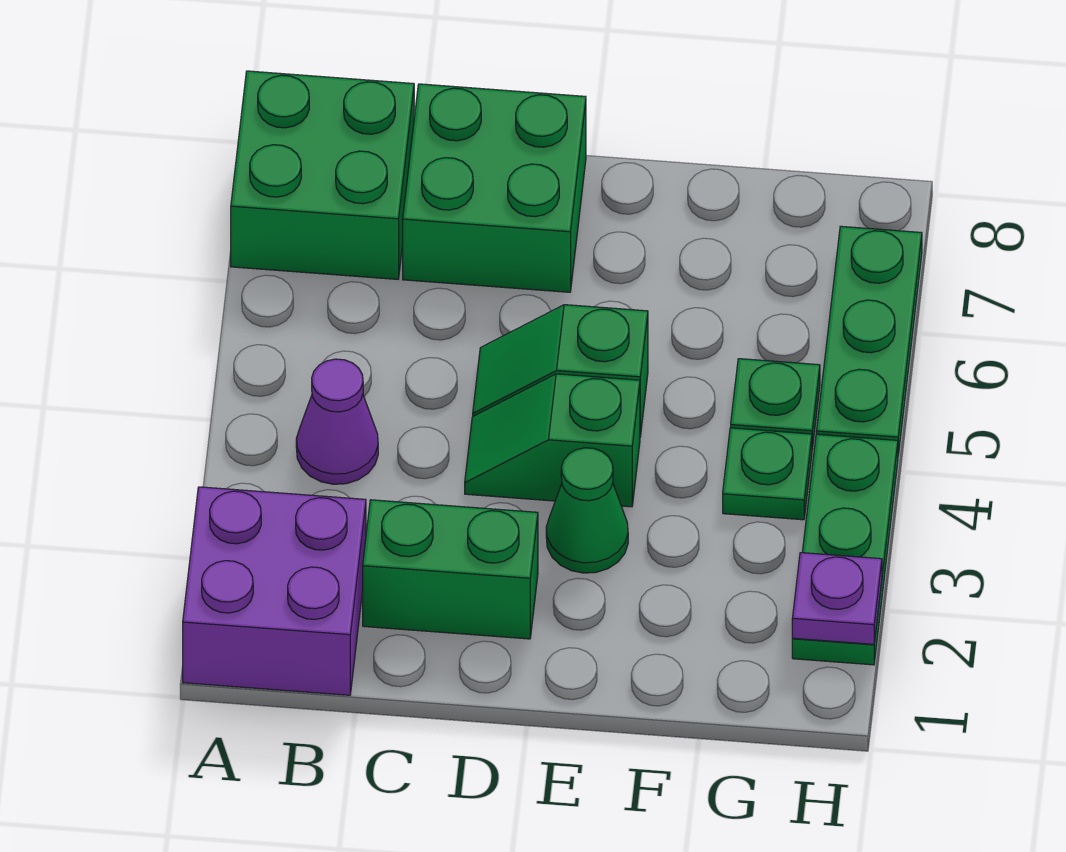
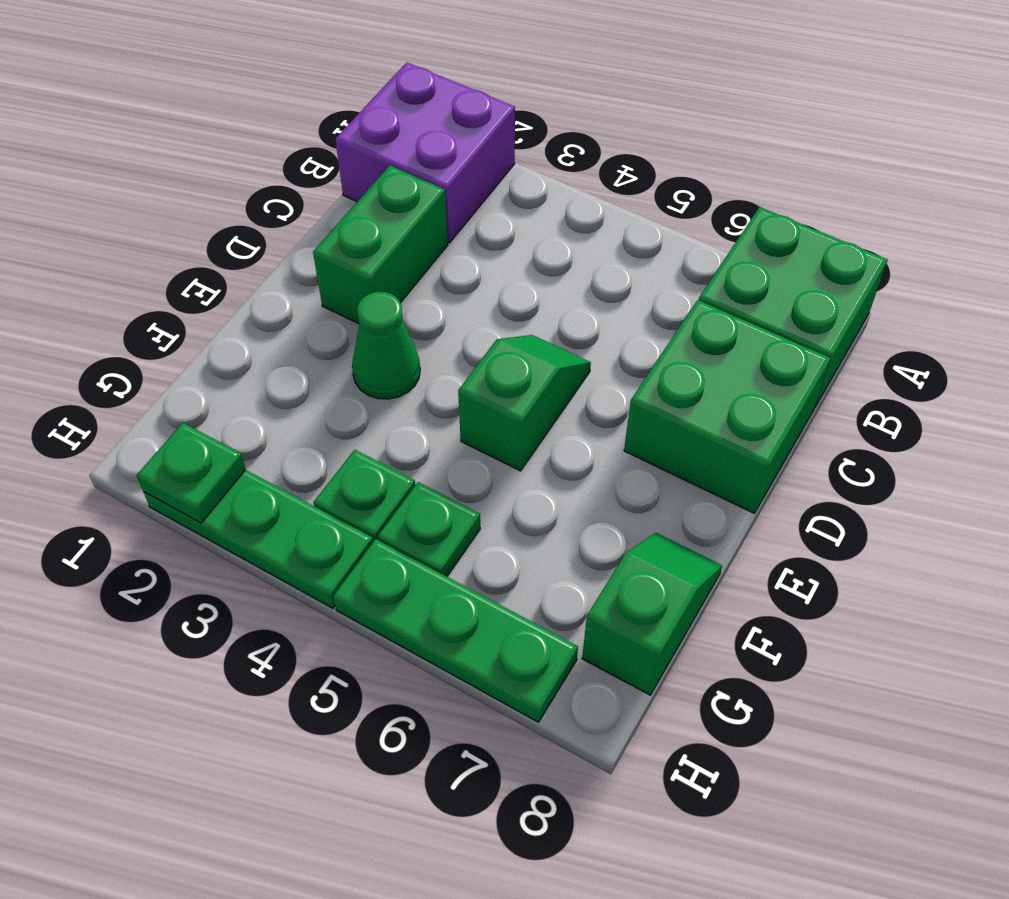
purple cone B4 level 1 -> none
green slope D4:E4 level 1 top E -> green slope F8:G8 level 1 top G
purple plate H2 level 2 -> green plate H2 level 2

